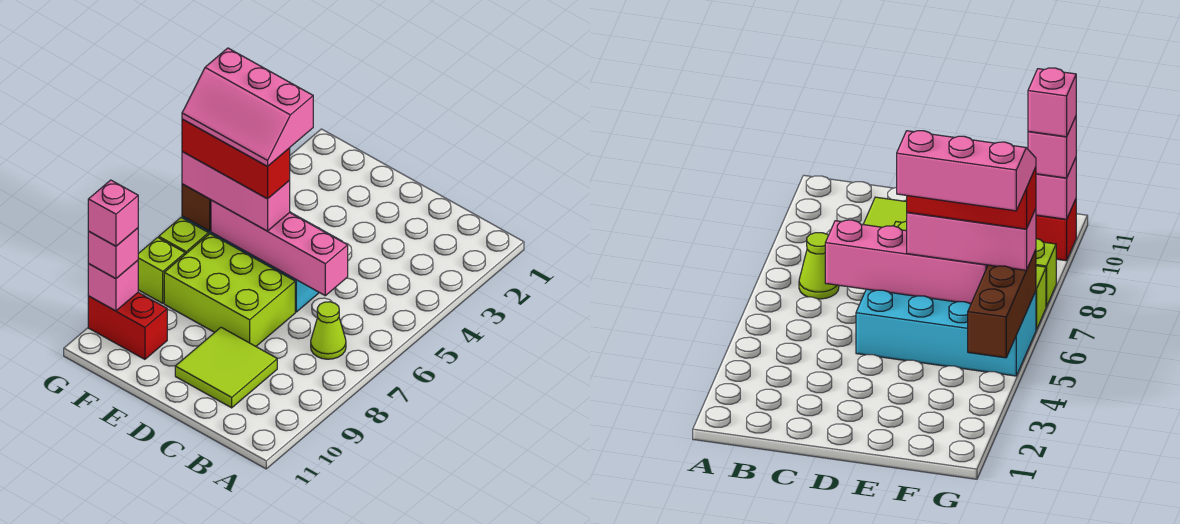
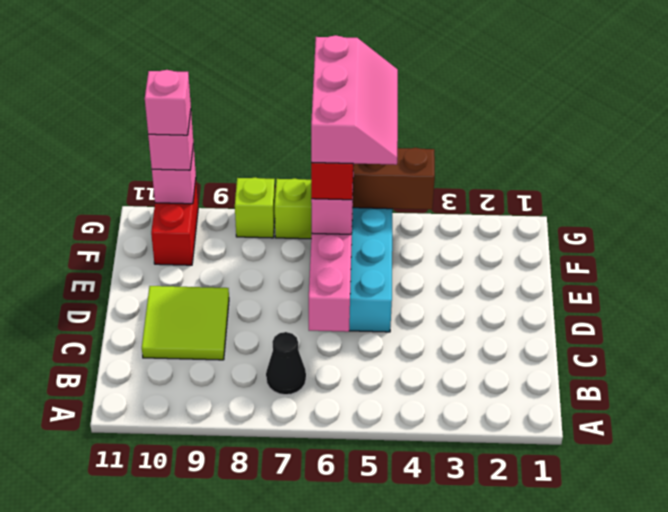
lime cone B7 level 1 -> black cone B7 level 1
lime brick D7:F8 level 1 -> none
pink slope E5:G6 level 5 top 5 -> pink slope E5:G6 level 5 top 6

